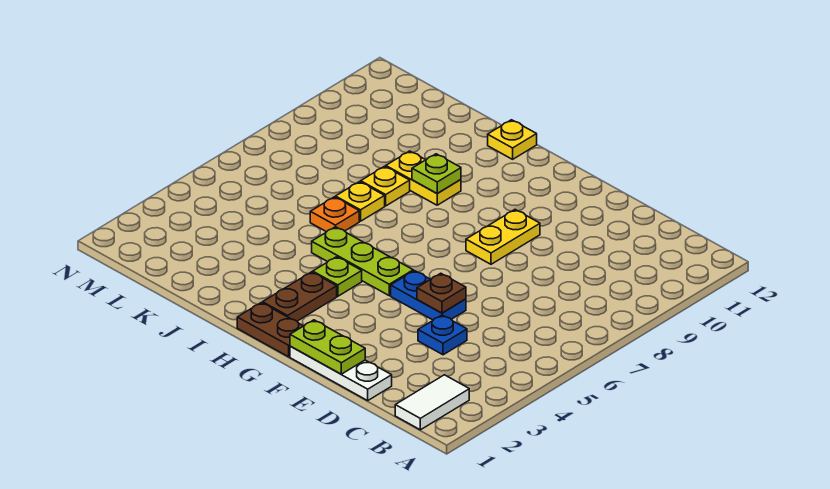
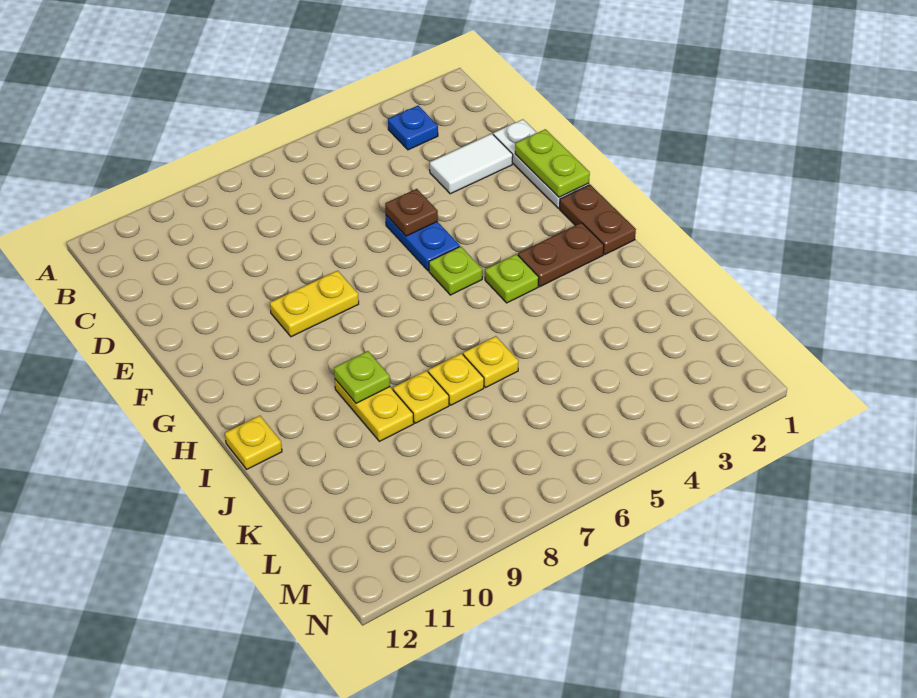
white tile B1:B2 level 1 -> white tile D2:D3 level 1
blue plate D4 level 1 -> blue plate B3 level 1
lime plate G5:I5 level 1 -> lime plate G5 level 1
orange plate J6 level 1 -> yellow plate J6 level 1

